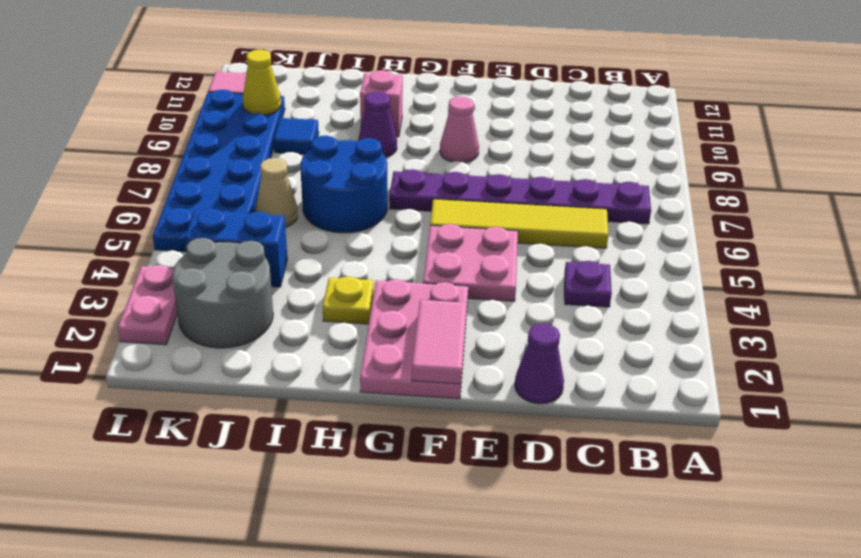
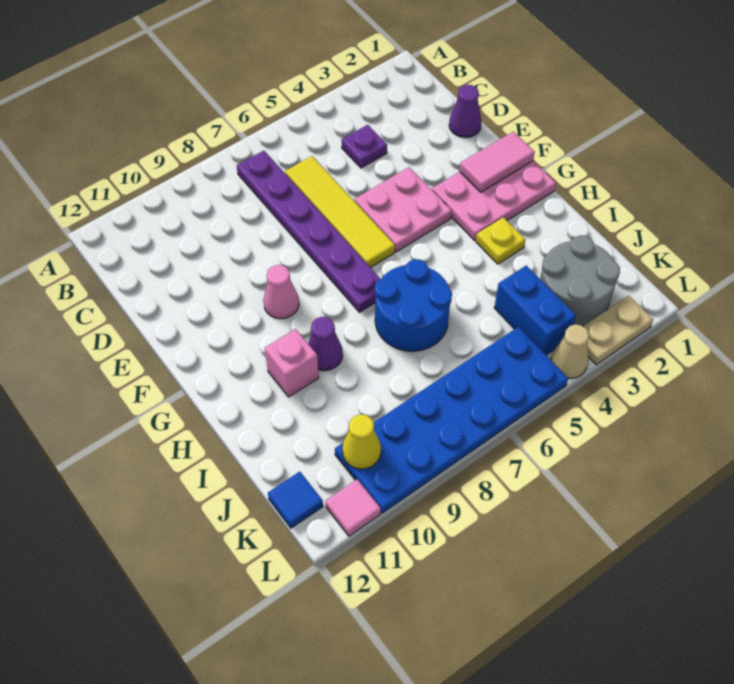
tan cone J6 level 1 -> tan cone L4 level 1
blue tile J9 level 1 -> blue tile K12 level 1
pink plate L2:L3 level 1 -> tan plate L2:L3 level 1

